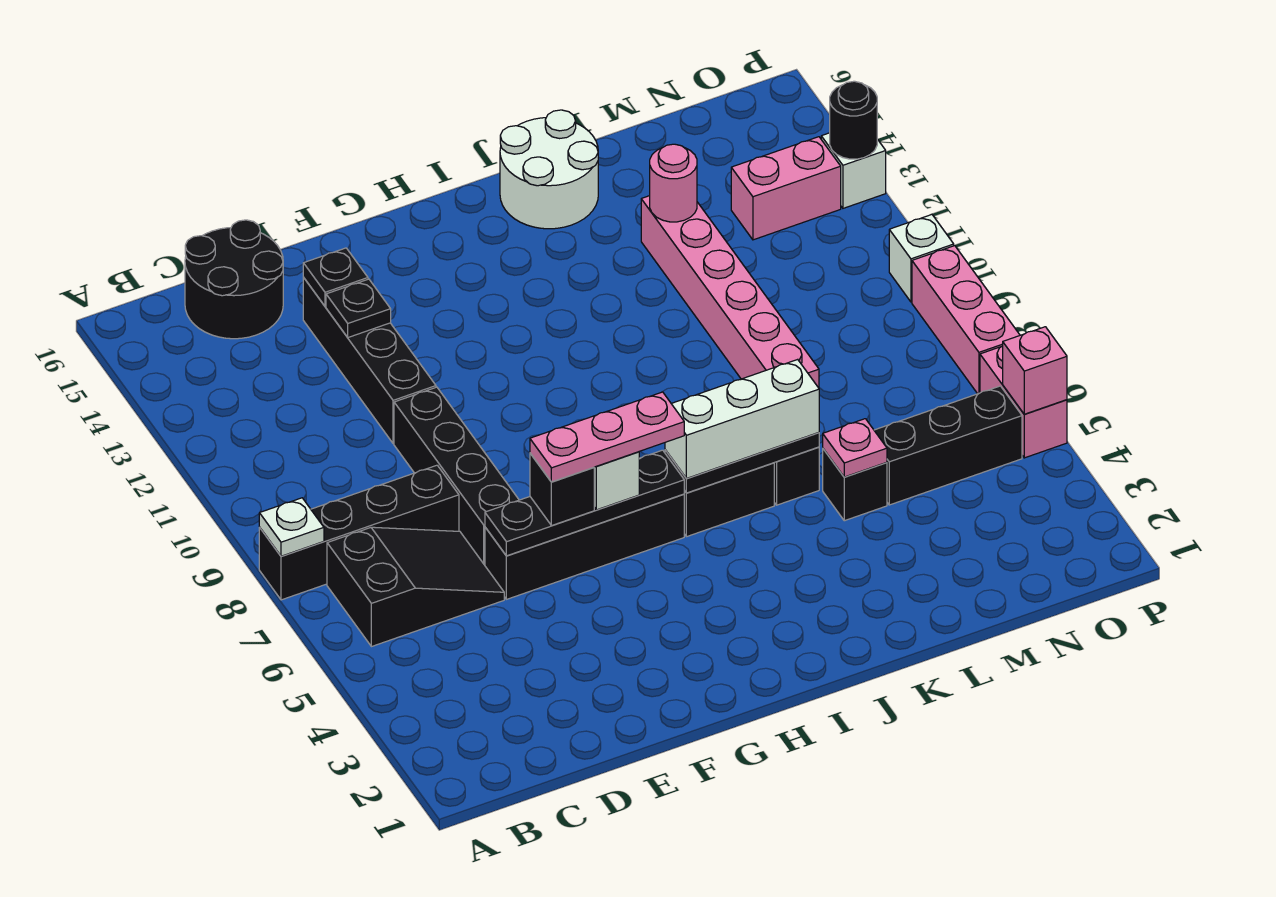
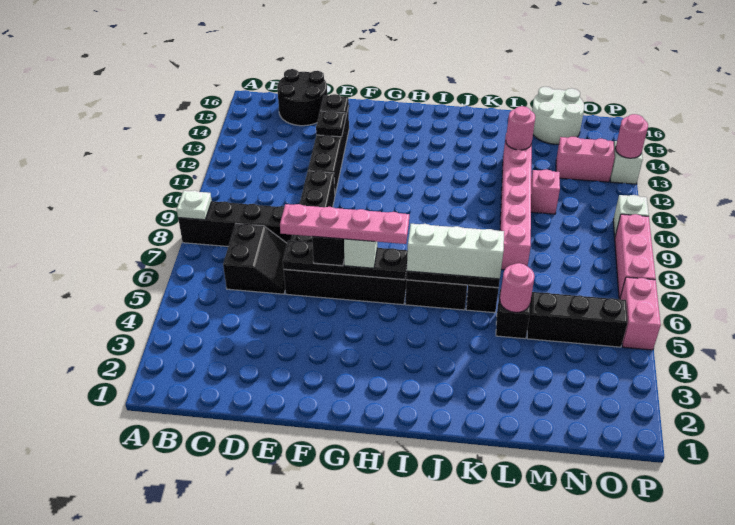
black slope B6:D7 level 1 top B -> black slope C6:D7 level 1 top C
pink plate F6:H6 level 4 -> pink plate E6:H6 level 4
white round brick J15:K16 level 1 -> white round brick M15:N16 level 1
pink plate L5 level 2 -> pink round brick L5 level 2
pink brick P5 level 2 -> pink brick M11 level 1
black round brick P13 level 2 -> pink round brick P13 level 2

